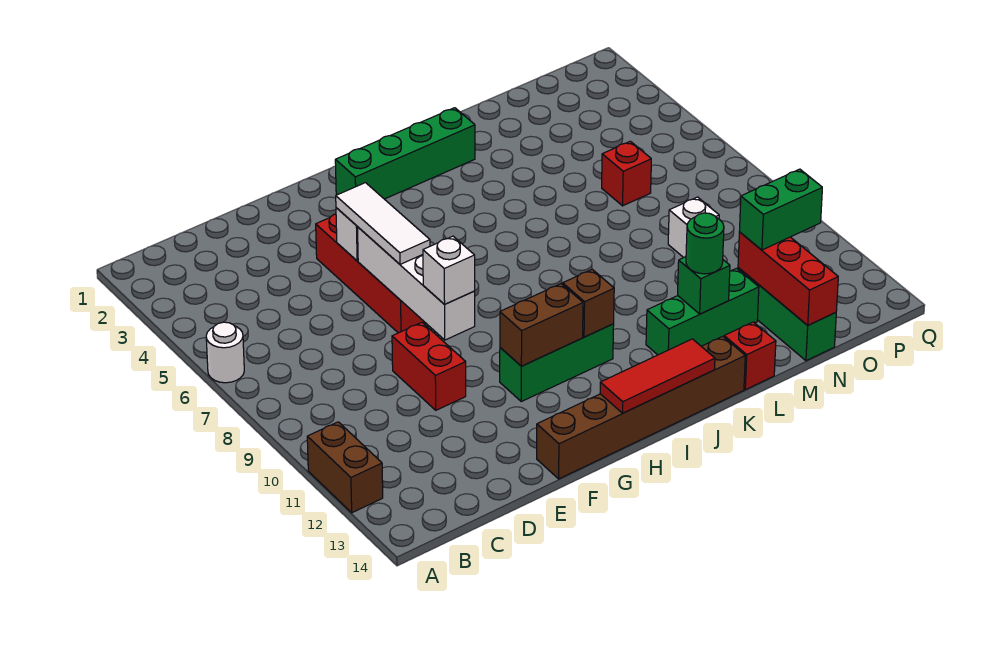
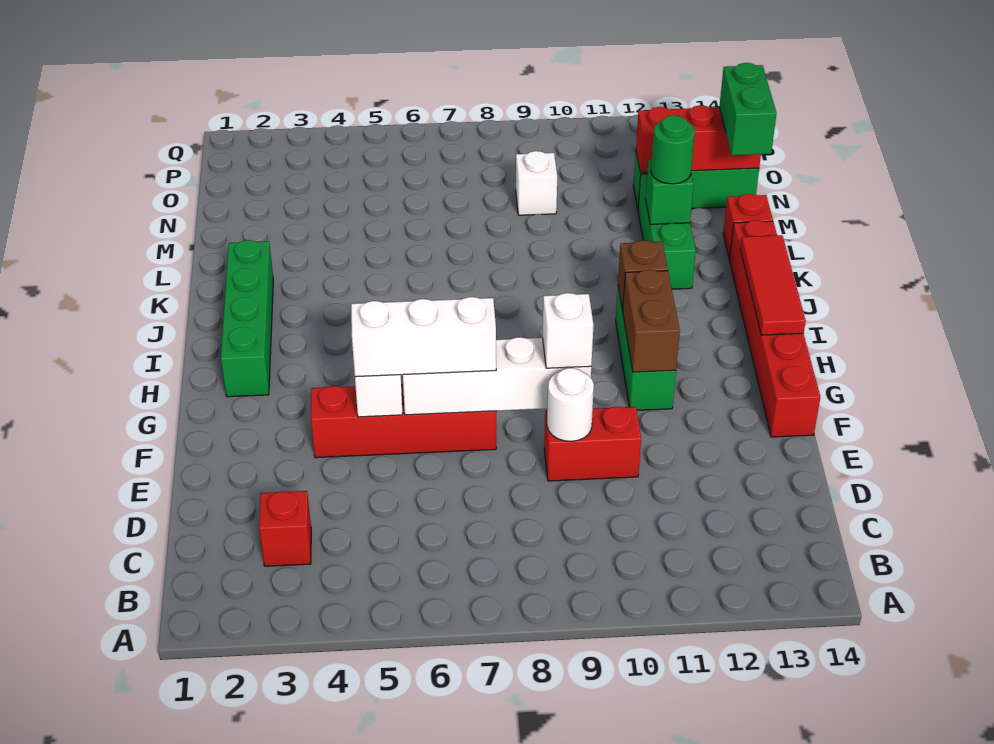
white round brick A6 level 1 -> white round brick E9 level 2
brown brick A11:A12 level 1 -> none
white tile F5:F7 level 3 -> white brick F5:F7 level 3
brown brick F14:K14 level 1 -> red brick F14:K14 level 1
red brick N6 level 1 -> red brick C3 level 1
green brick N12:O12 level 3 -> green brick M14:N14 level 3

